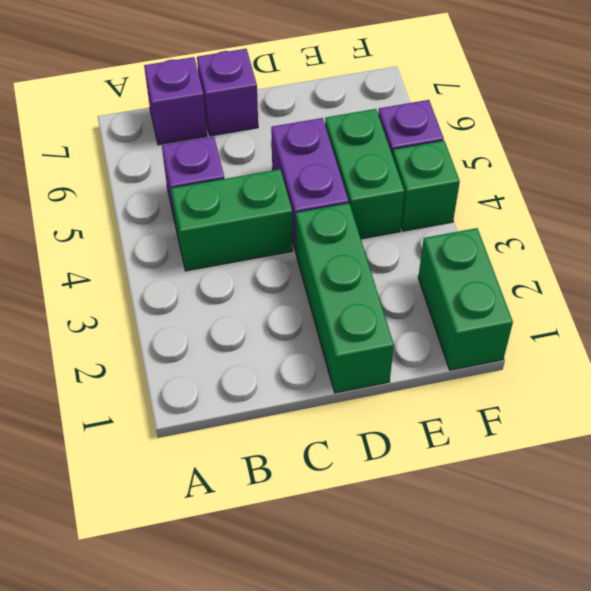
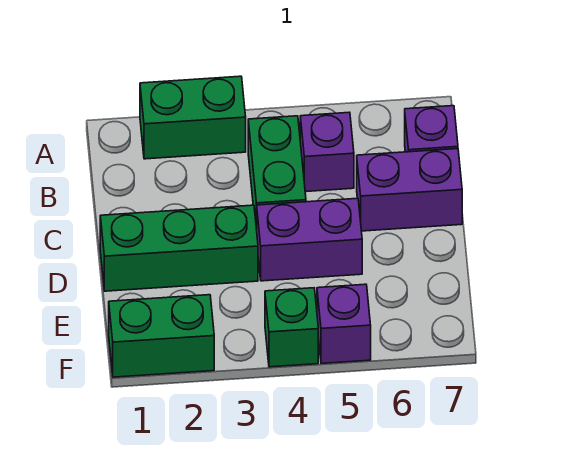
purple brick C7 level 1 -> purple brick C6:C7 level 1
green brick E4:E5 level 1 -> green brick A2:A3 level 1

